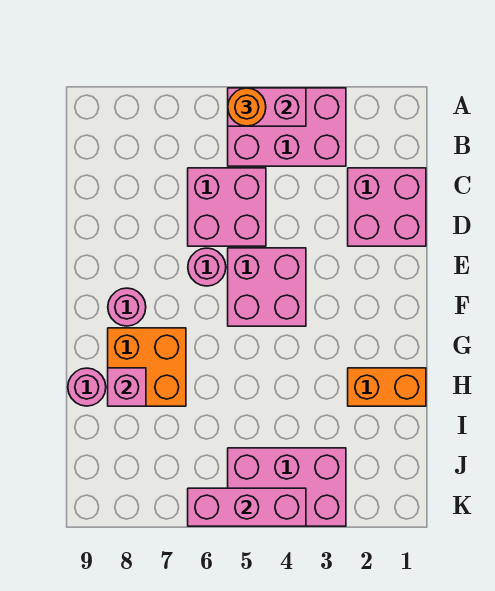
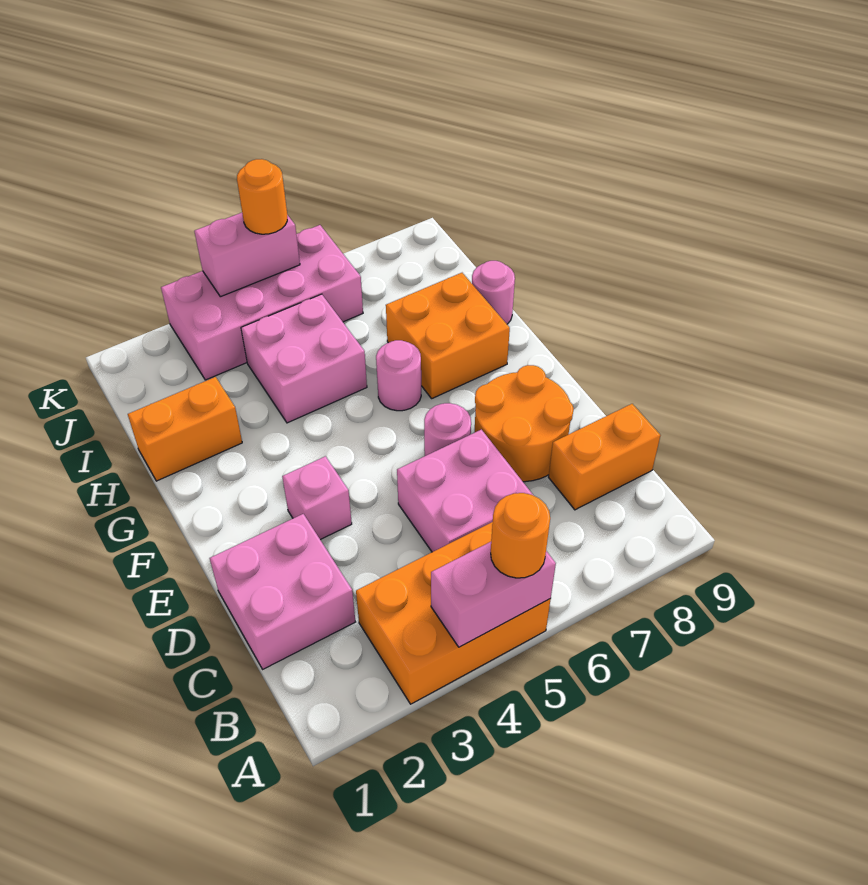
pink brick A3:B5 level 1 -> orange brick A3:B5 level 1
none -> orange brick C8:C9 level 1
none -> orange round brick D7:E8 level 1
pink brick E4:F5 level 1 -> pink brick H4:I5 level 1
pink round brick F8 level 1 -> pink round brick G6 level 1
pink brick H8 level 2 -> pink brick E3 level 1
pink brick J3:K5 level 1 -> pink brick J3:K6 level 1
pink brick K4:K6 level 2 -> pink brick K4:K5 level 2
none -> orange round brick K5 level 3

